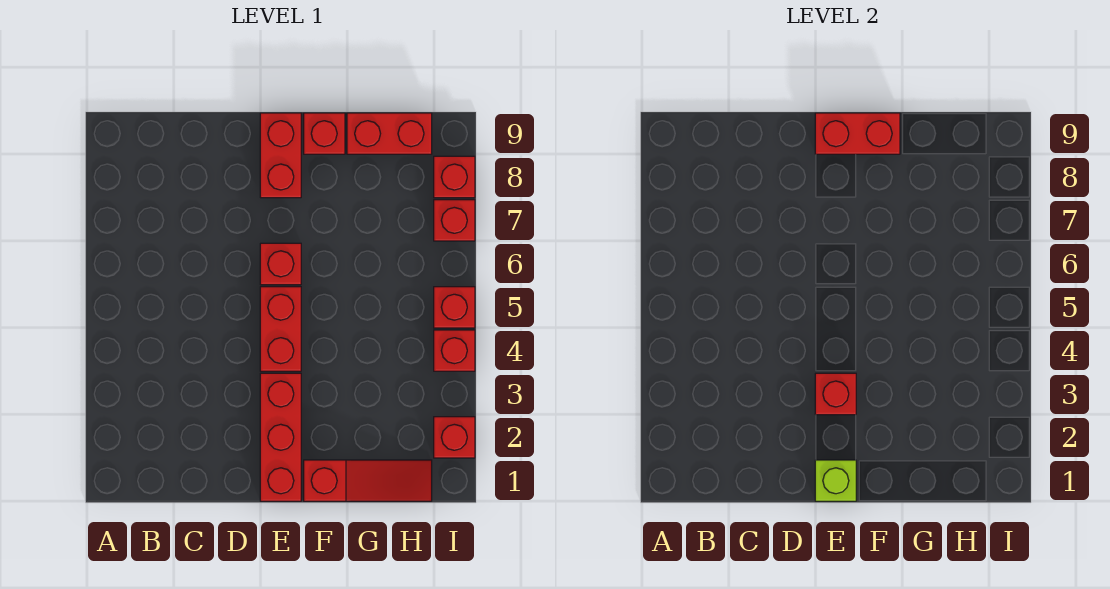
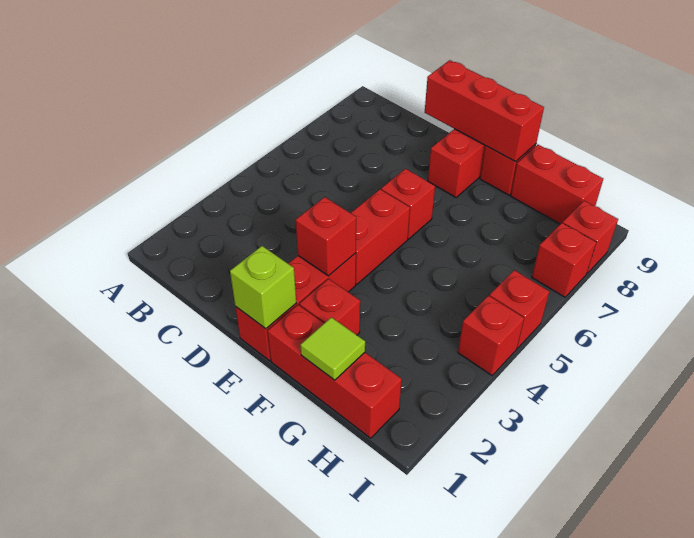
red brick E9:F9 level 2 -> red brick D9:F9 level 2
red slope F1:H1 level 1 top F -> red brick F1:H1 level 1
none -> lime tile G1 level 2
red brick I2 level 1 -> red brick F2 level 1

